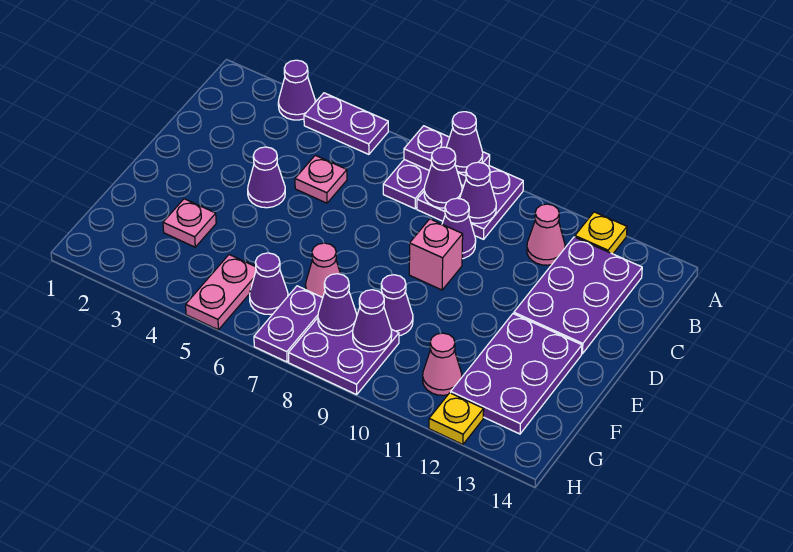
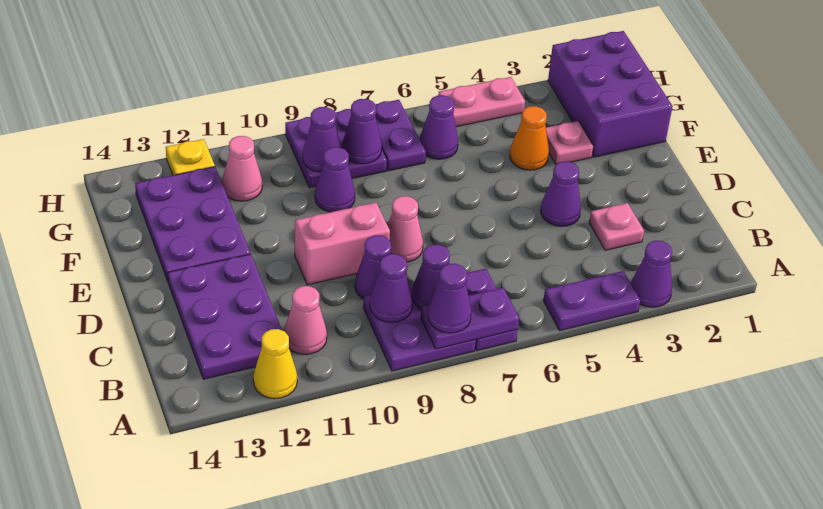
yellow plate A12 level 1 -> yellow cone A12 level 1
pink plate C5 level 1 -> pink plate C3 level 1
pink brick D9 level 1 -> pink brick D9:D10 level 1
none -> purple brick F1:H2 level 1
none -> orange cone F4 level 1
pink cone F7 level 1 -> pink cone D8 level 1
pink plate G5:H5 level 1 -> pink plate H4:H5 level 1

